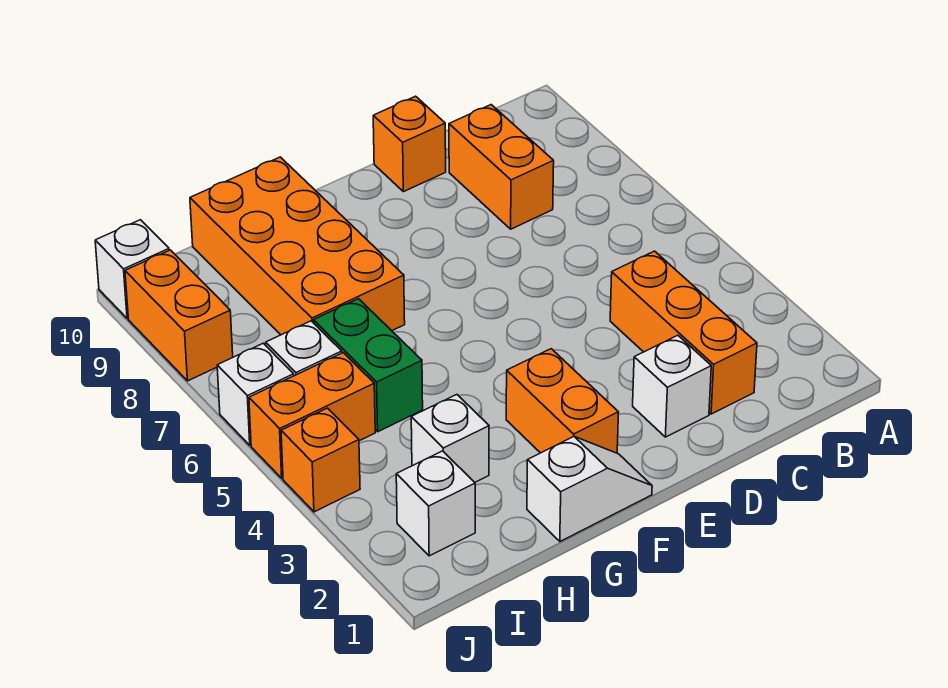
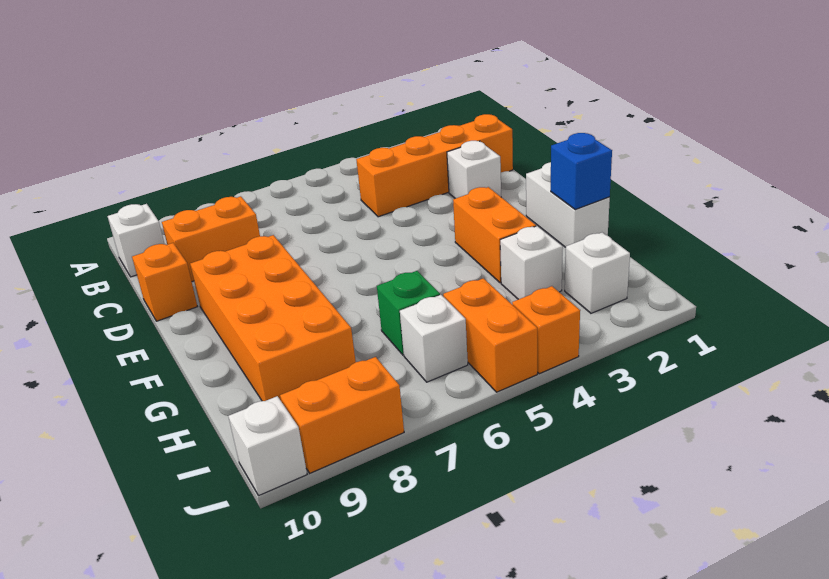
orange brick C2:C4 level 1 -> orange brick C1:C4 level 1
white slope F1:G1 level 1 top G -> white brick F1:G1 level 1
orange brick F2:F3 level 1 -> orange brick F3:G3 level 1
none -> blue brick G1 level 2
orange brick G7:H10 level 1 -> orange brick E8:H9 level 1
green brick H5:H6 level 1 -> green brick H6 level 1
white brick J6 level 1 -> white brick B10 level 1

